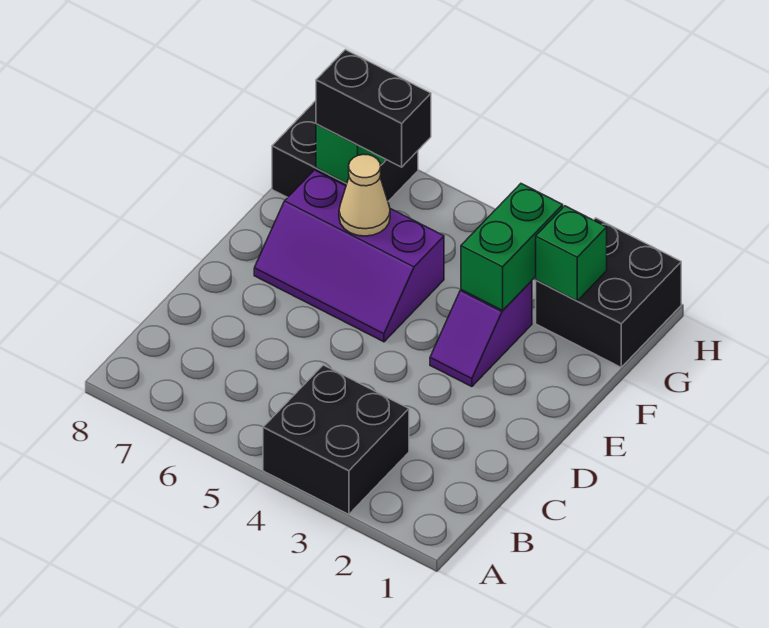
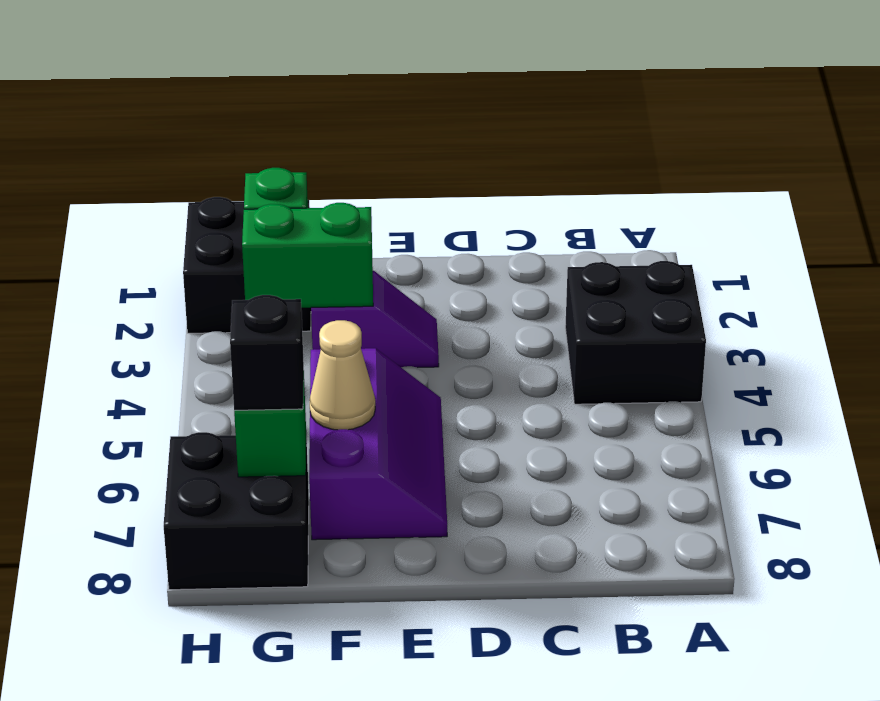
black brick G6:G7 level 3 -> black brick G7 level 3

